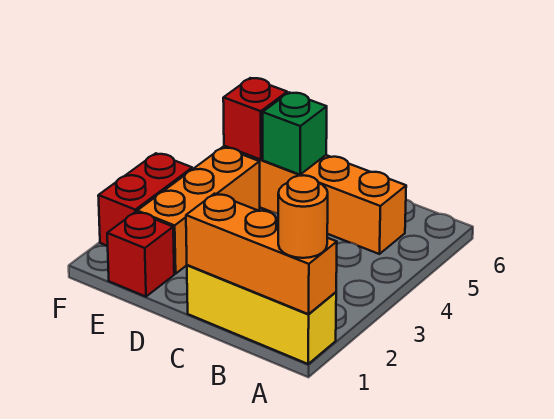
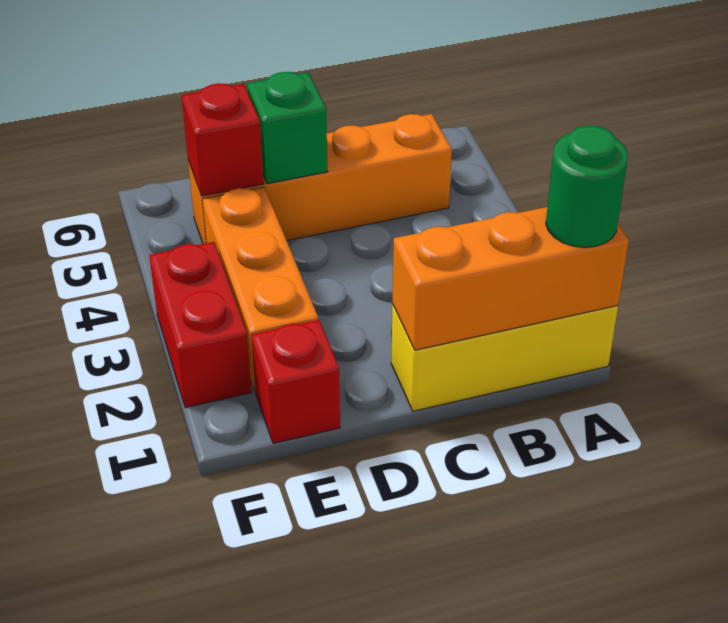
orange round brick A1 level 3 -> green round brick A1 level 3

